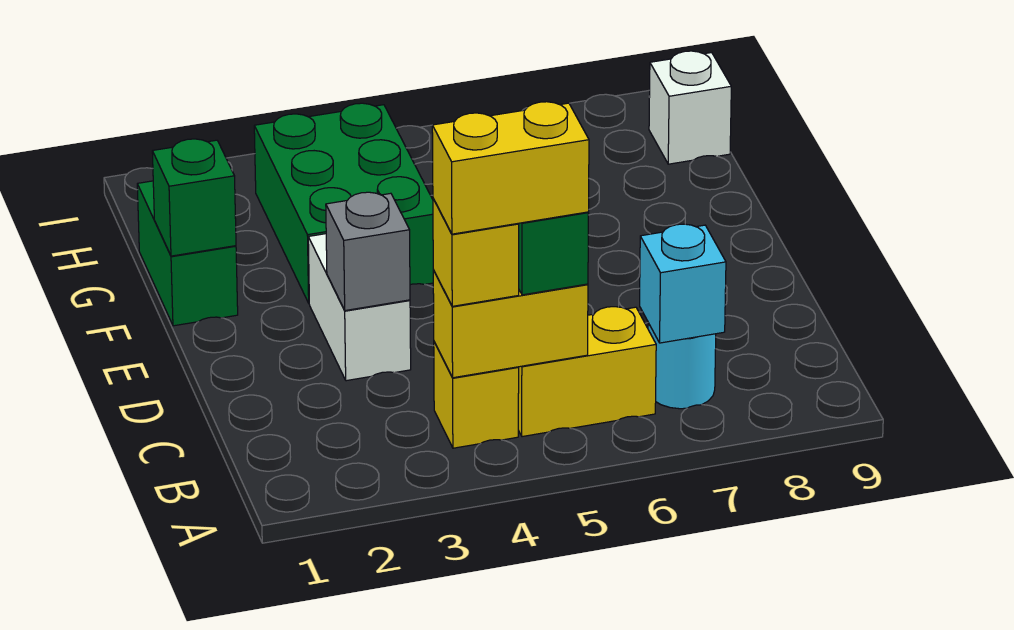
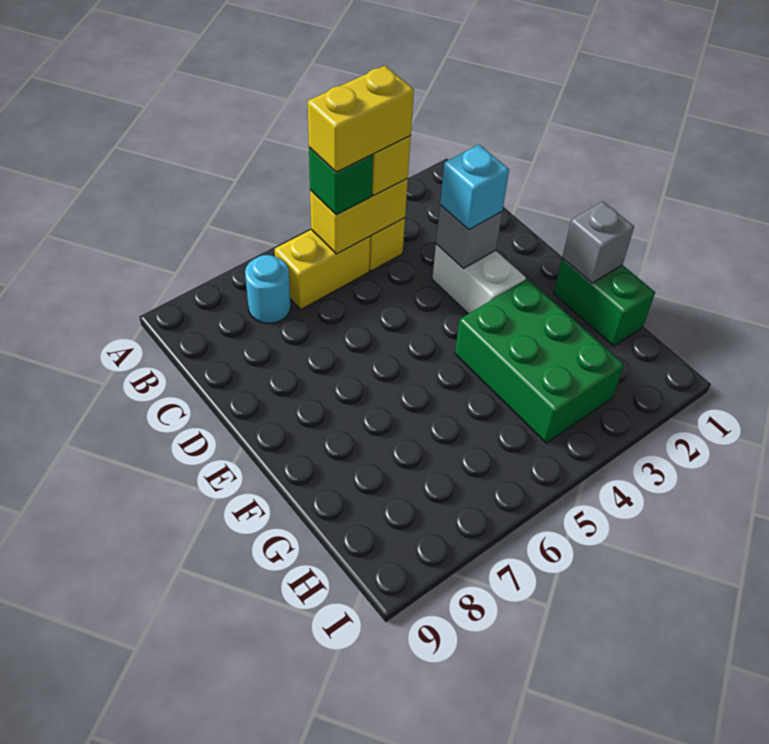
cyan brick B7 level 2 -> cyan brick D3 level 3
green brick F1 level 2 -> grey brick F1 level 2
white brick H9 level 1 -> none

